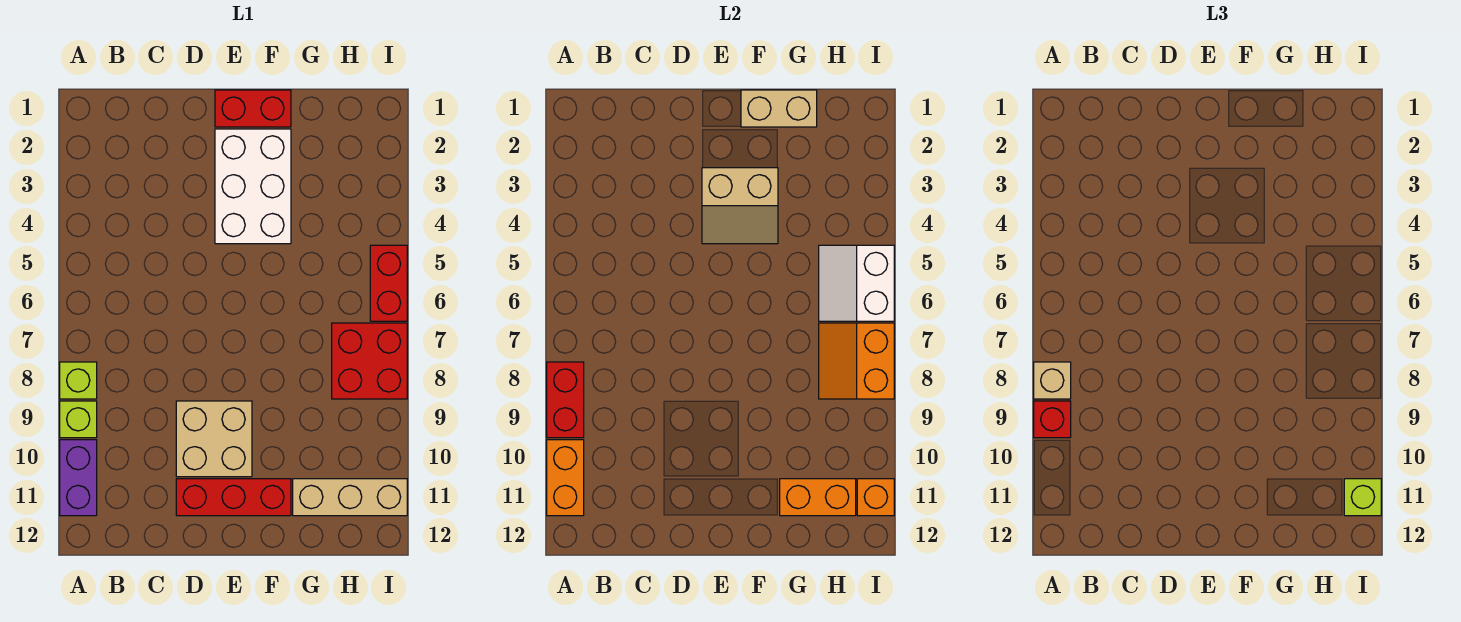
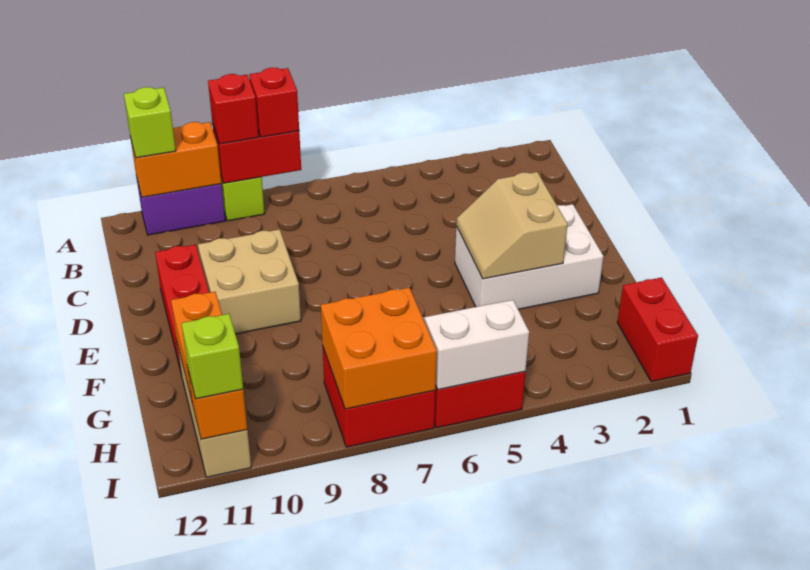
lime brick A8 level 1 -> lime brick A11 level 3
tan brick A8 level 3 -> red brick A8 level 3
red brick E1:F1 level 1 -> red brick H1:I1 level 1
tan brick F1:G1 level 2 -> none
orange slope H7:I8 level 2 top I -> orange brick H7:I8 level 2

